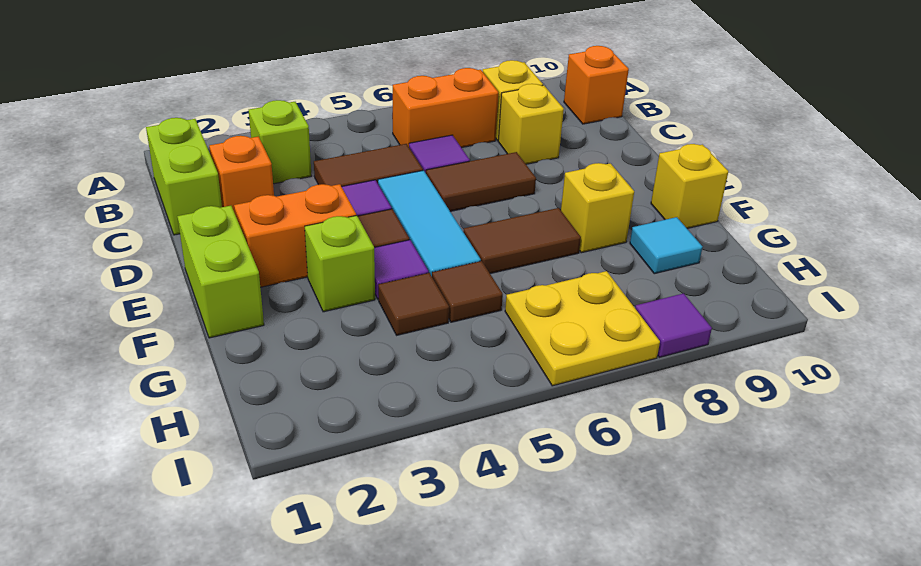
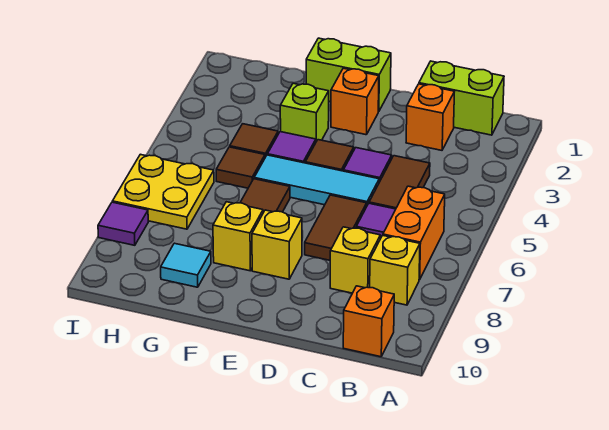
lime brick B3 level 1 -> none
orange brick E2:E3 level 1 -> orange brick E2 level 1
yellow brick F10 level 1 -> yellow brick E8 level 1

